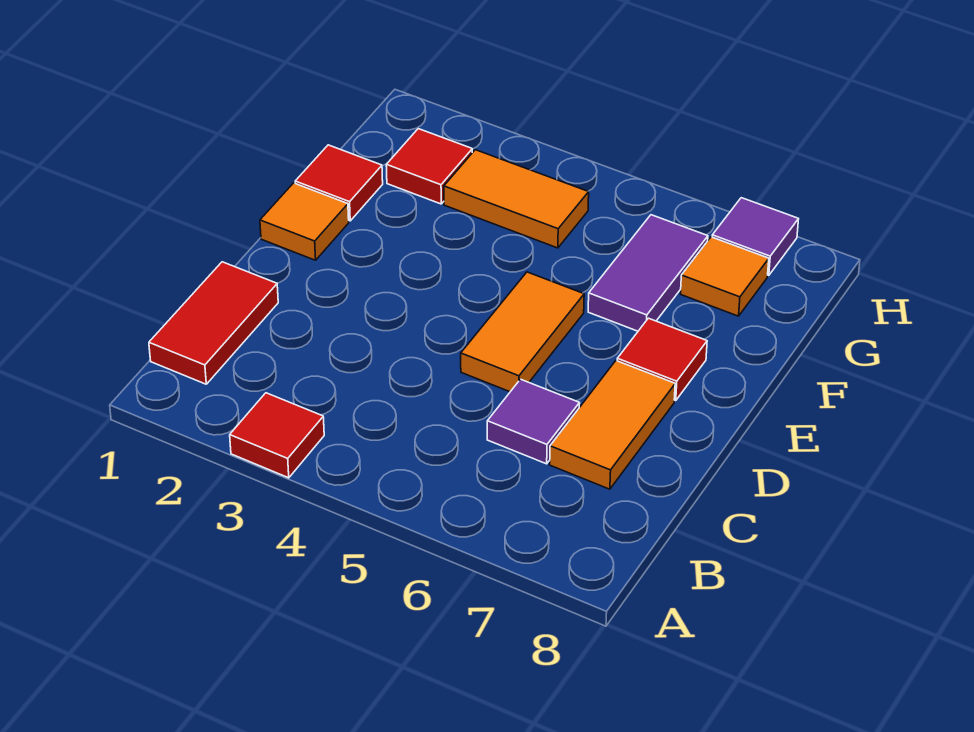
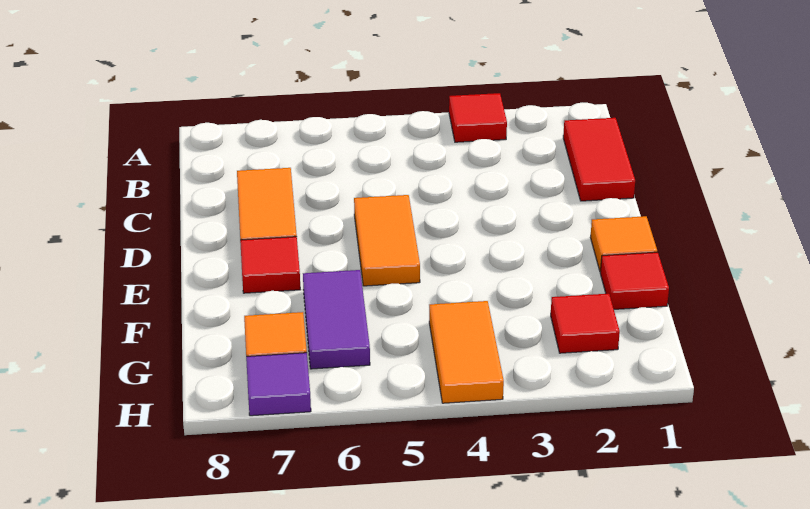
purple tile C6 level 1 -> none
orange tile G3:G4 level 1 -> orange tile G4:H4 level 1

